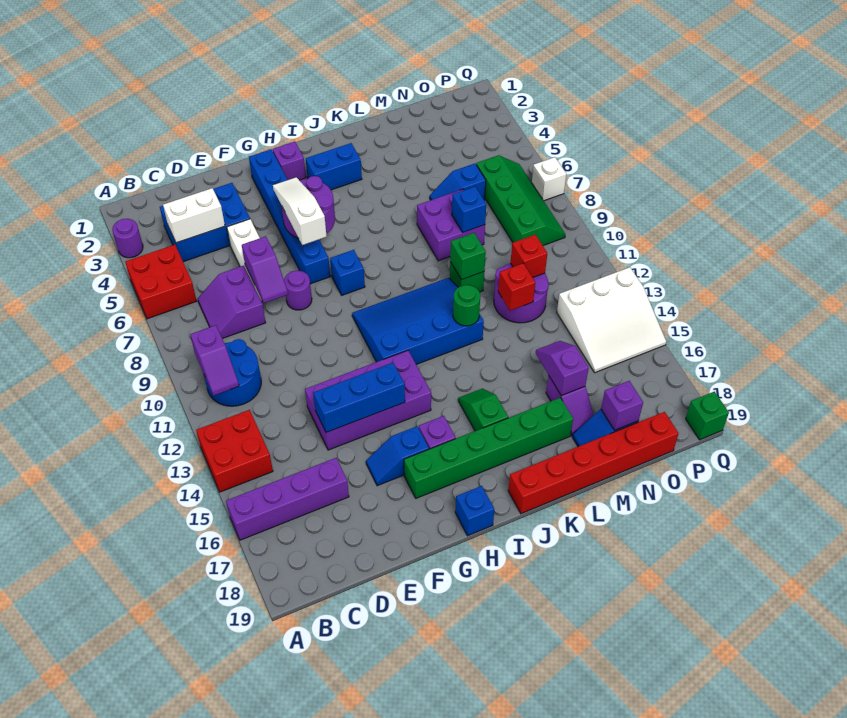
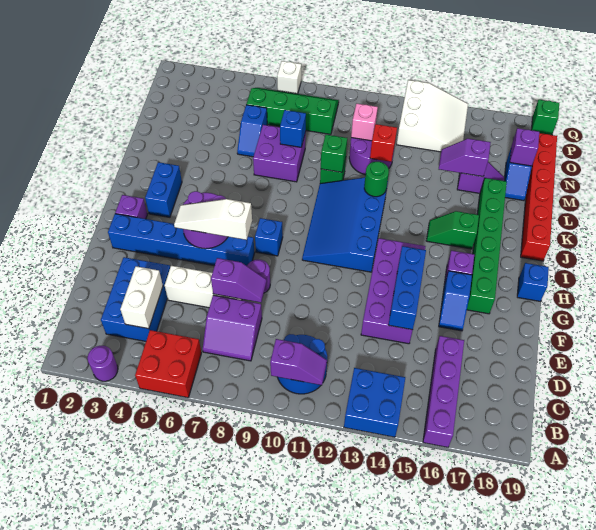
red brick A13:B14 level 1 -> blue brick A13:B14 level 1
red brick N11 level 2 -> pink brick N11 level 2

